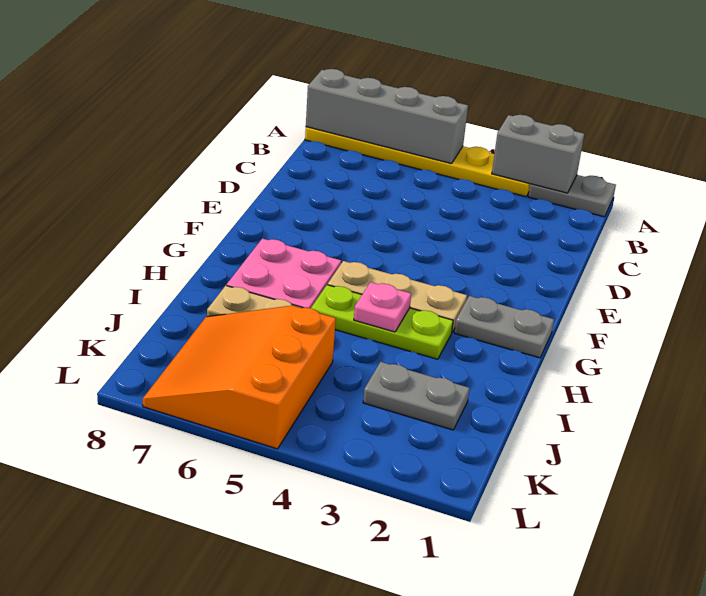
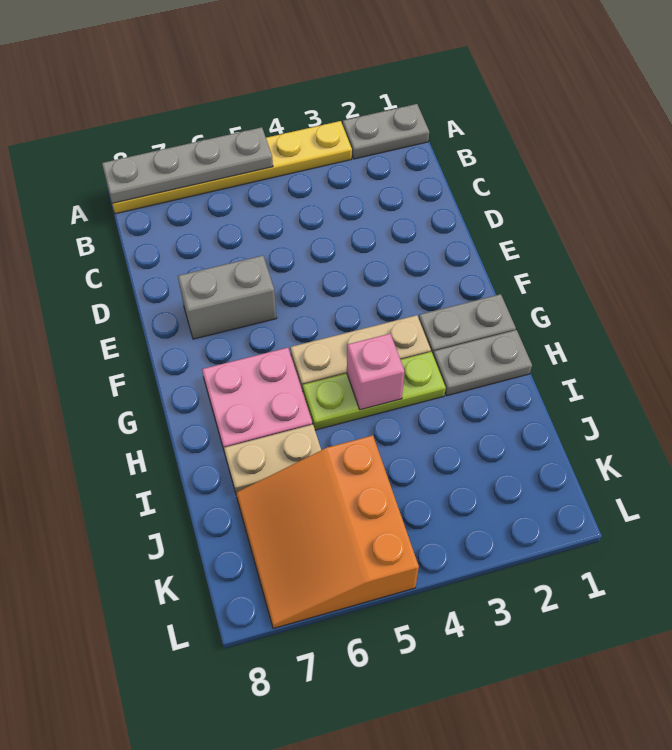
grey brick A2:A3 level 2 -> grey brick E6:E7 level 1
grey brick A5:A8 level 2 -> grey plate A5:A8 level 2
pink plate H4 level 2 -> pink brick H4 level 2
grey plate J2:J3 level 1 -> grey plate H1:H2 level 1

